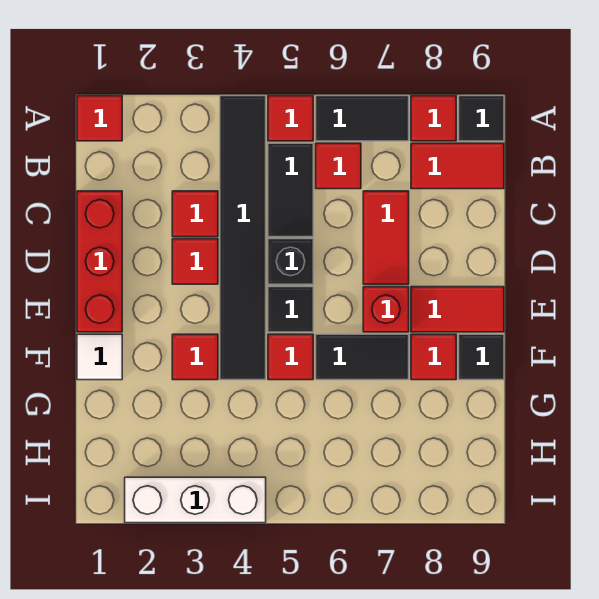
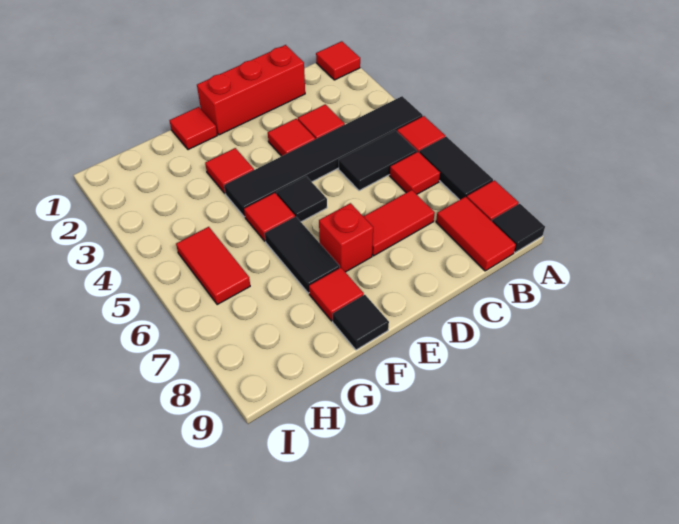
black brick D5 level 1 -> none
red tile E8:E9 level 1 -> red tile H5:H6 level 1
white tile F1 level 1 -> red tile F1 level 1
white brick I2:I4 level 1 -> none

